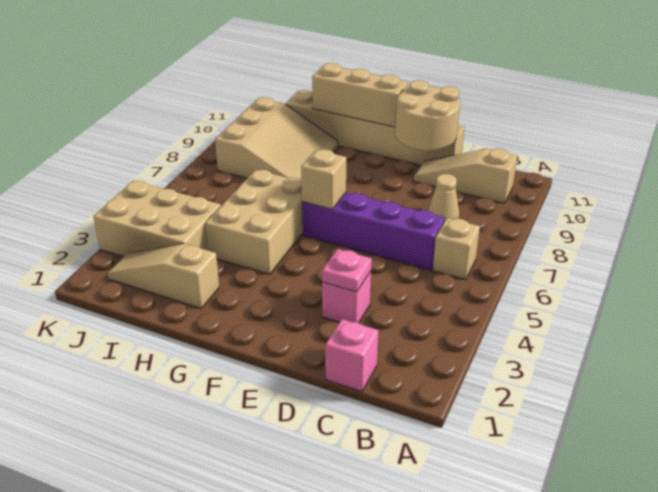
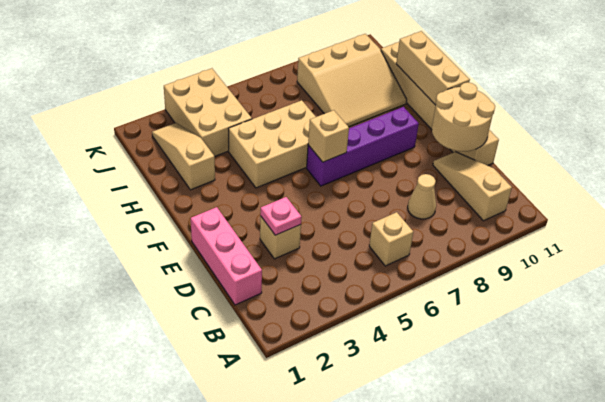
pink brick C1 level 1 -> pink brick C1:E1 level 1
purple brick C6:F6 level 1 -> purple brick F6:F9 level 1
pink brick D3 level 1 -> tan brick D3 level 1

